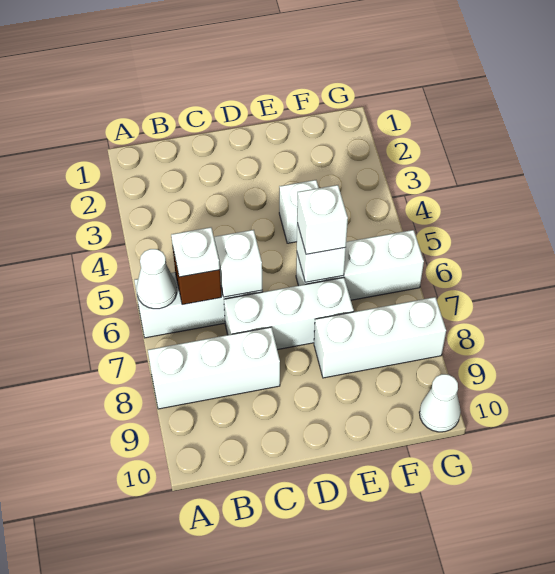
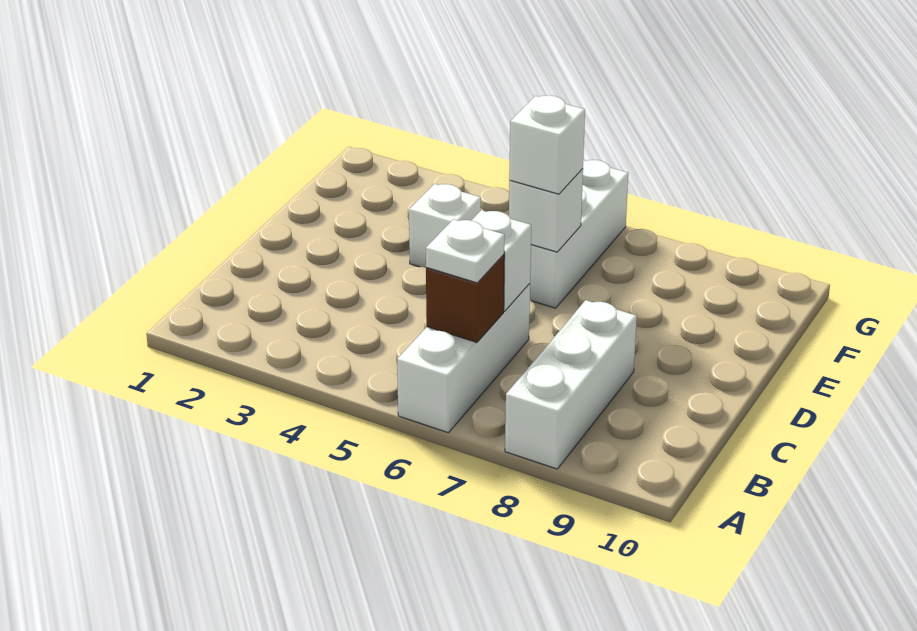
white cone A6 level 2 -> none
white brick C7:E7 level 1 -> none
white brick E8:G8 level 1 -> none
white cone G10 level 1 -> none

